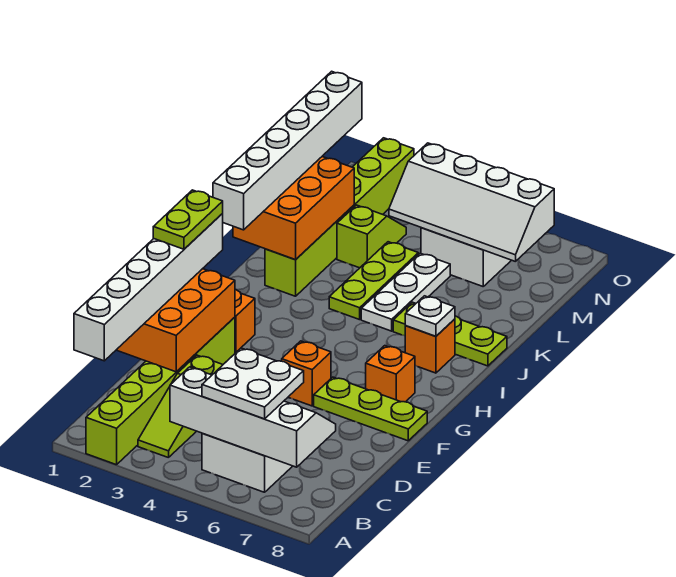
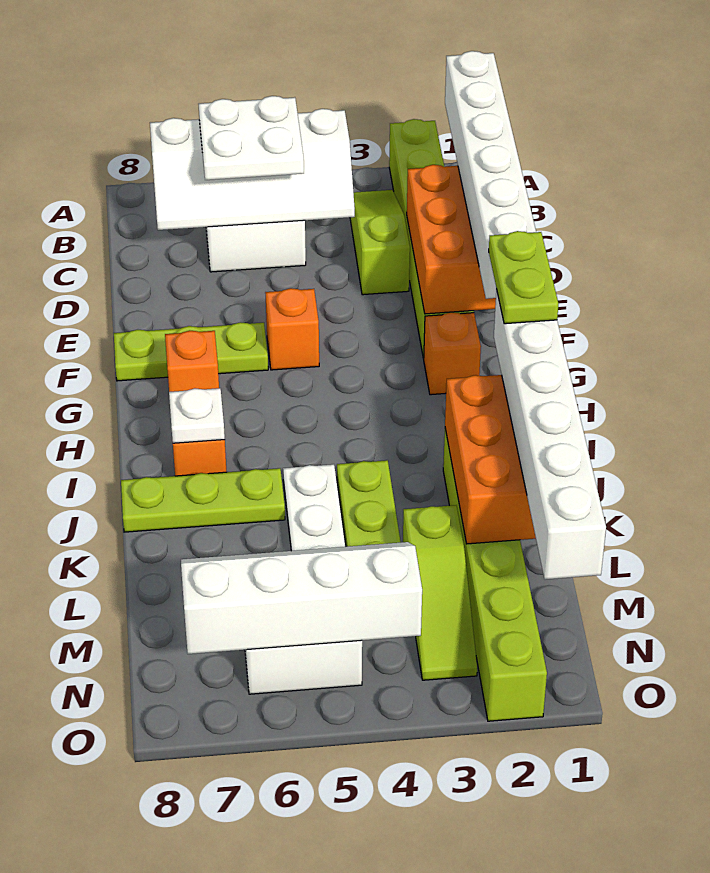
lime plate F1:G1 level 4 -> lime plate H1:I1 level 4
lime slope L3:M3 level 1 top L -> lime slope L3:N3 level 1 top L

